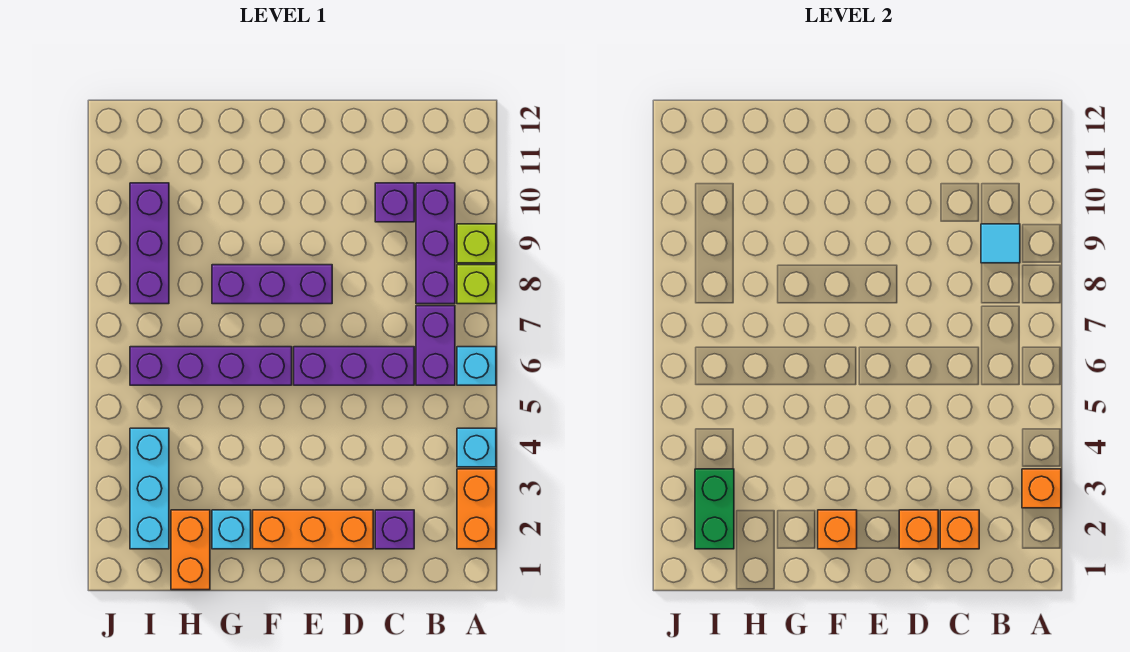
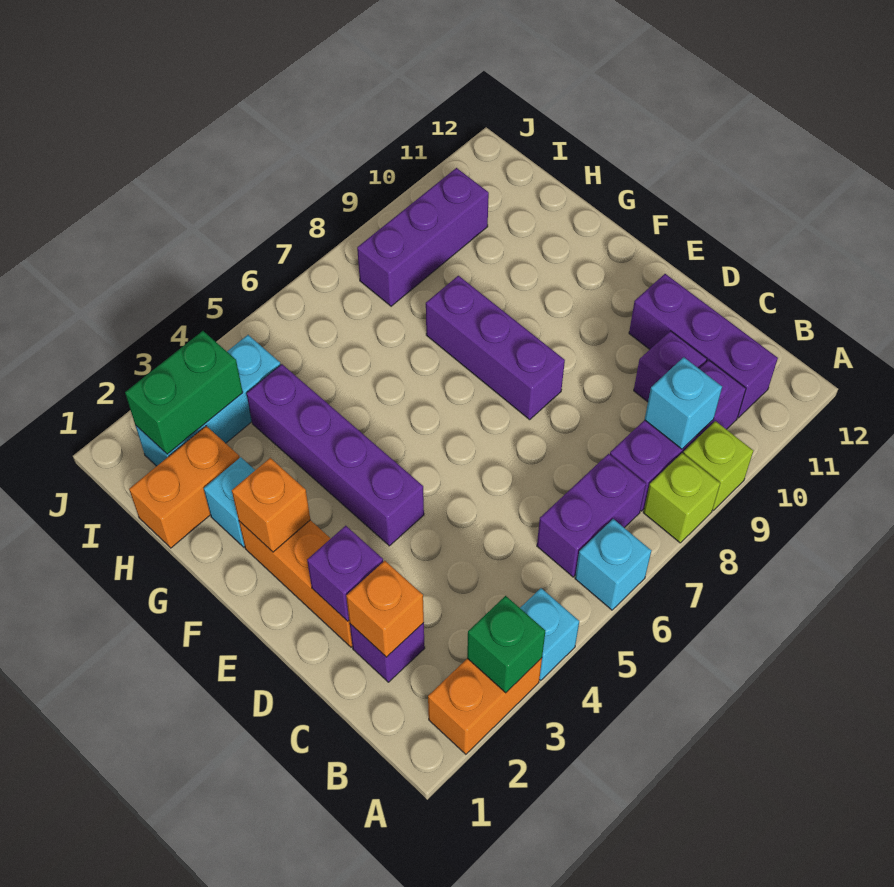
orange brick A3 level 2 -> green brick A3 level 2
cyan tile B9 level 2 -> cyan brick B9 level 2
purple brick C6:E6 level 1 -> purple brick B11:D11 level 1
orange brick D2 level 2 -> purple brick D2 level 2
purple brick F6:I6 level 1 -> purple brick E4:H4 level 1

